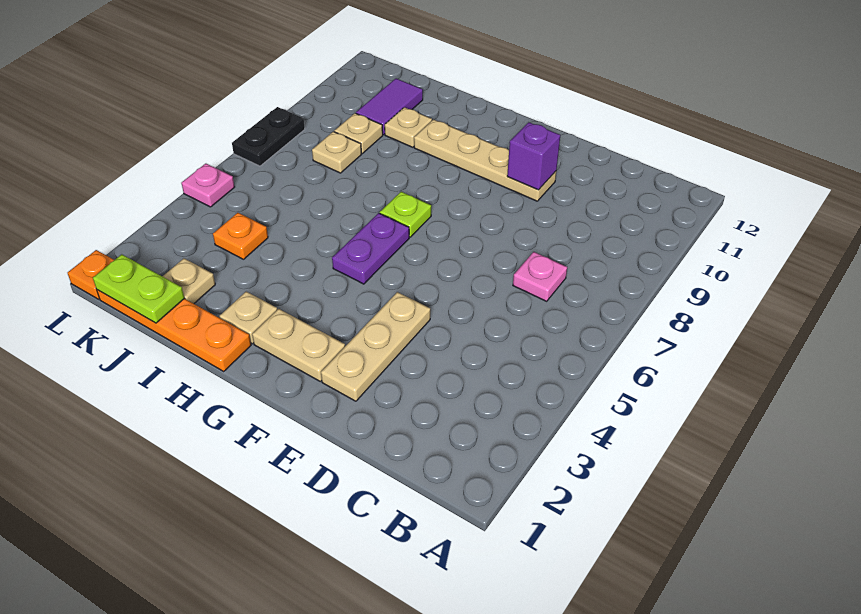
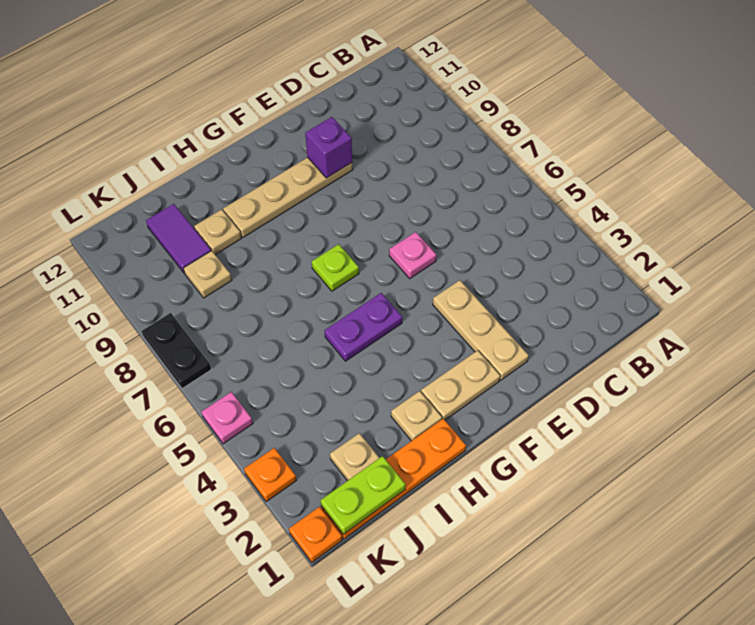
pink plate C7 level 1 -> pink plate E6 level 1
purple plate G5:G6 level 1 -> purple plate G5:H5 level 1
orange plate J4 level 1 -> orange plate L3 level 1
tan plate J8 level 1 -> none

